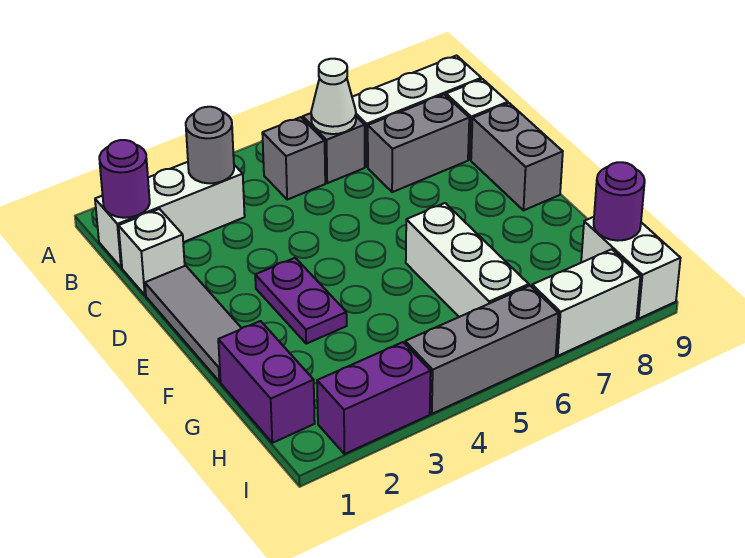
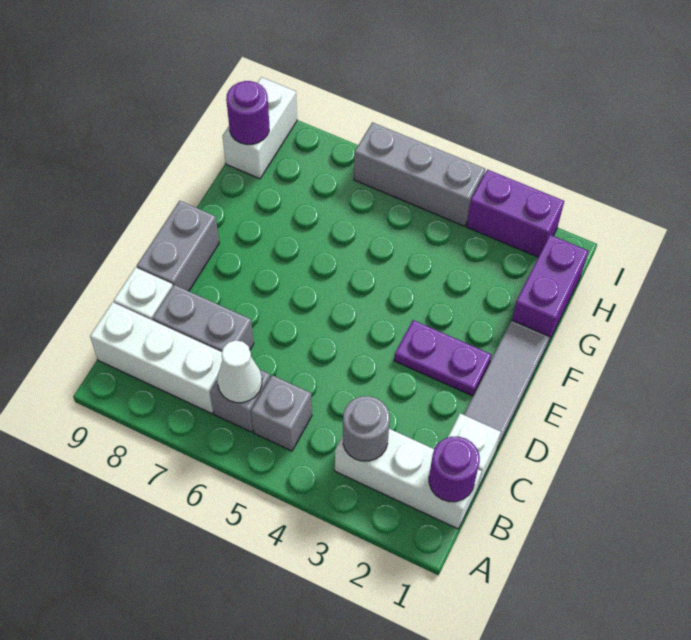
purple plate E3:F3 level 1 -> purple plate E2:E3 level 1
white brick F6:H6 level 1 -> none
white brick I7:I8 level 1 -> none

